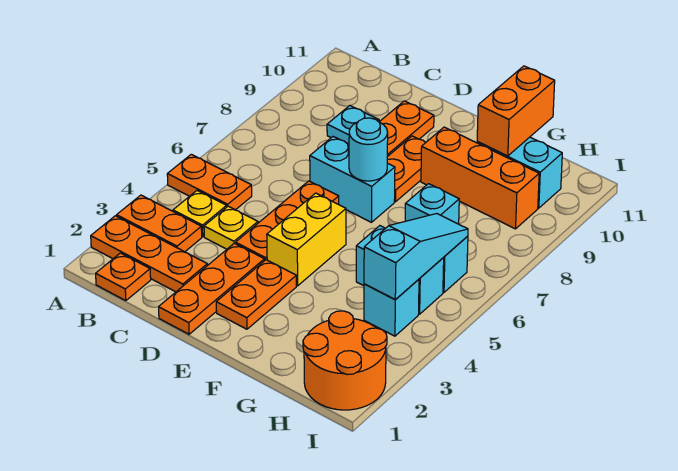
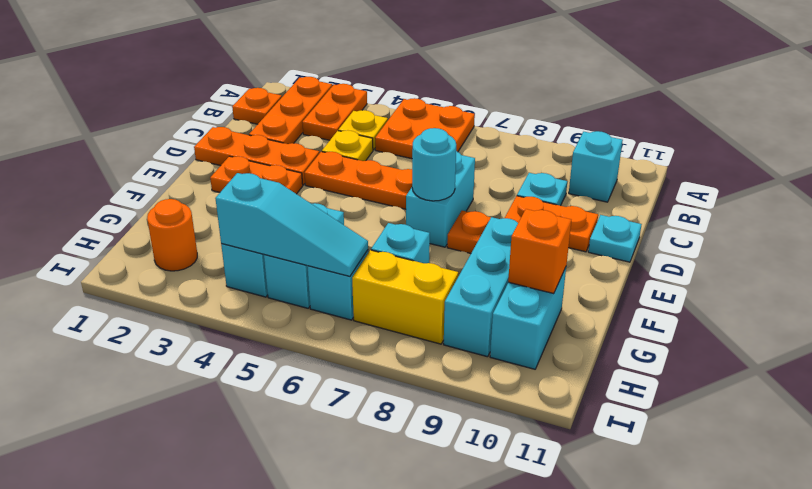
orange plate A5:B5 level 1 -> orange plate A5:B6 level 1
none -> cyan brick B10 level 1
none -> cyan plate D11 level 1
yellow brick E4:E5 level 1 -> yellow brick H7:H8 level 1
orange brick F9:H9 level 1 -> cyan brick F9:H9 level 1
orange brick G10:G11 level 2 -> orange brick G10 level 2
orange round brick H1:I2 level 1 -> orange round brick H2 level 1

